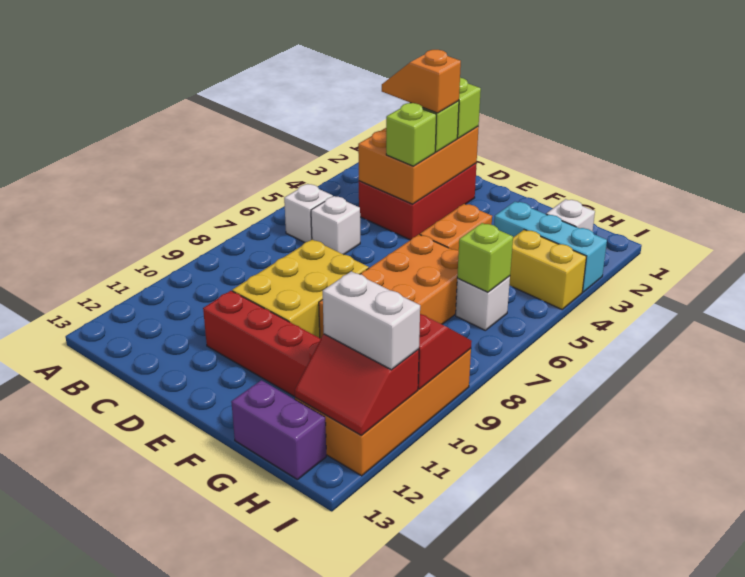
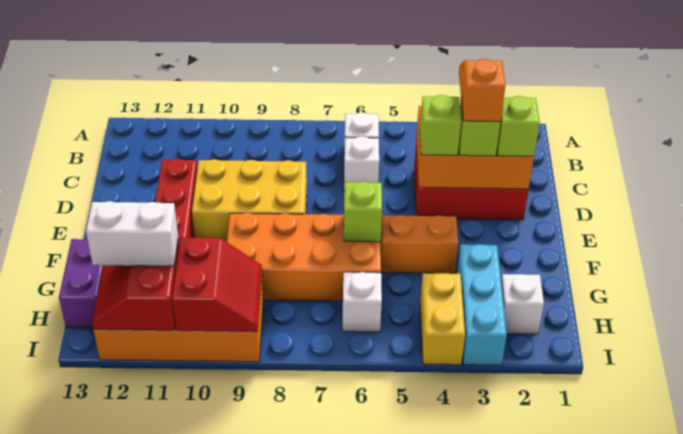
lime brick H6 level 2 -> lime brick F6 level 2
white brick H11:I11 level 3 -> white brick H11:H12 level 3

